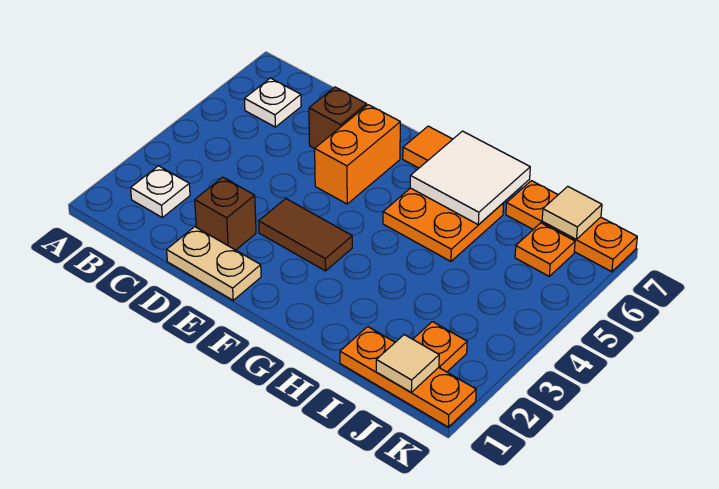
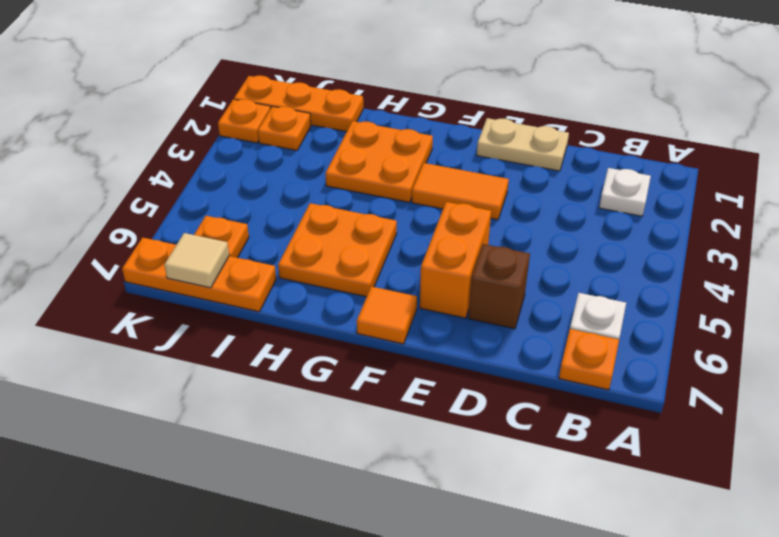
none -> orange plate B7 level 1
brown brick D2 level 1 -> none
brown tile E3:F3 level 1 -> orange tile E3:F3 level 1
none -> orange plate G2:H3 level 1
white tile G6:H7 level 2 -> none
tan tile J1 level 2 -> none
none -> orange plate K2 level 1

